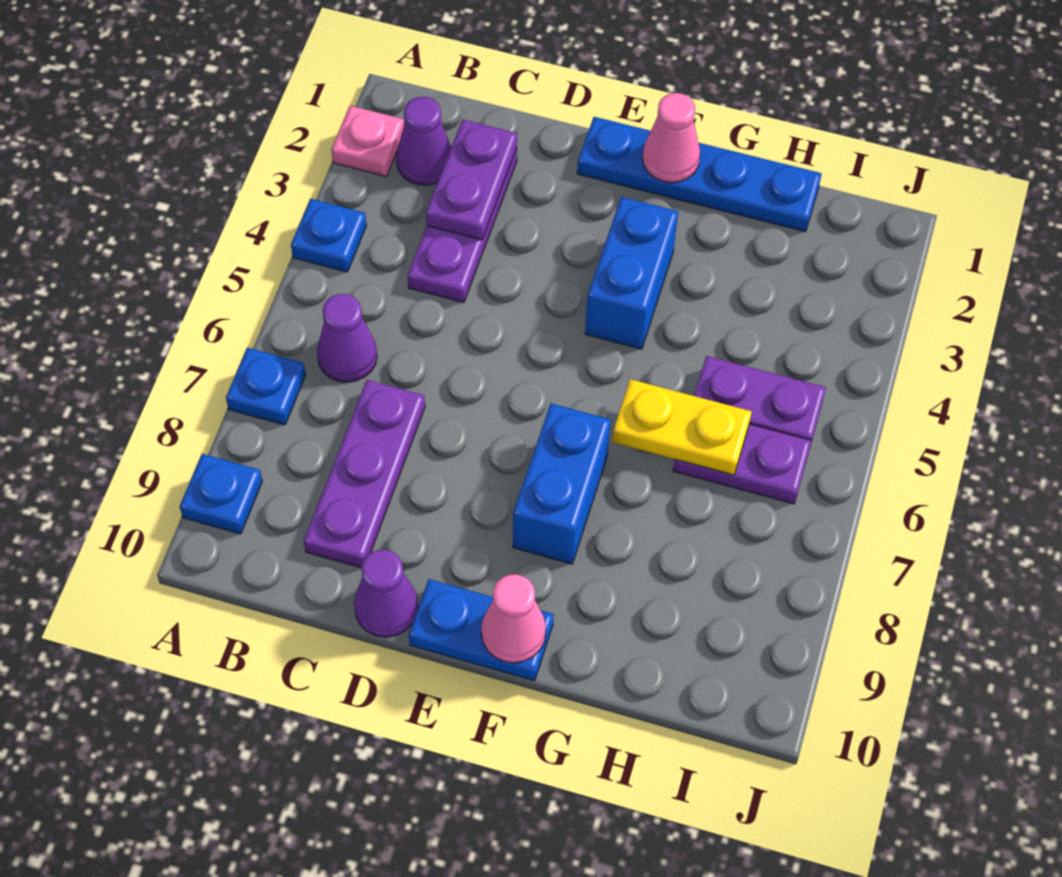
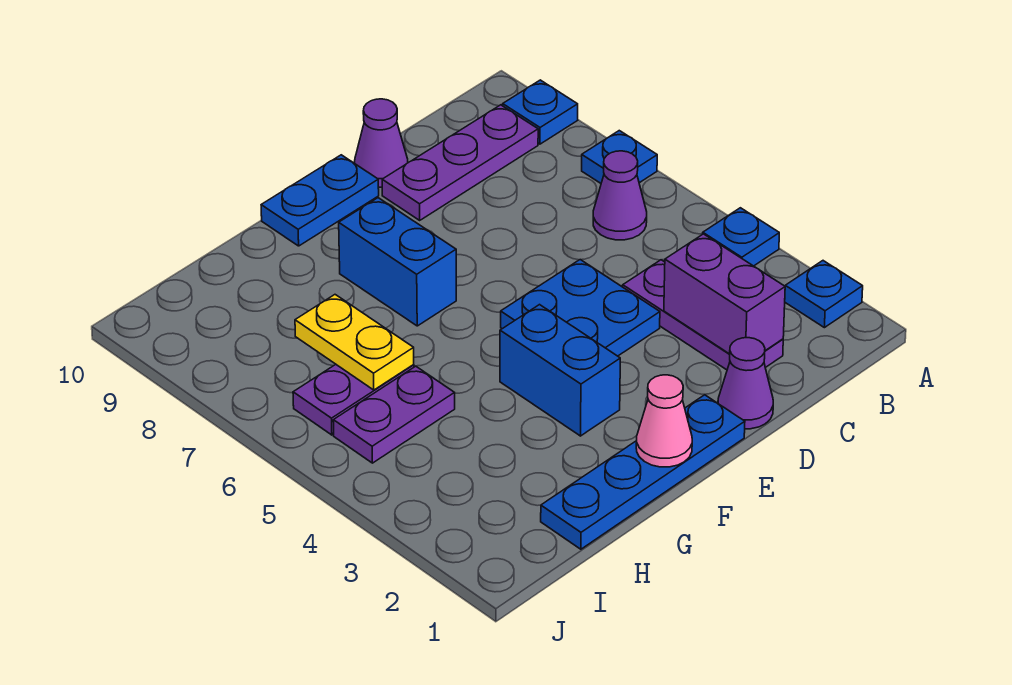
pink plate A2 level 1 -> blue plate A2 level 1
purple cone B2 level 1 -> purple cone D1 level 1
purple plate C2:C3 level 2 -> purple brick C2:C3 level 2
purple plate C7:C9 level 1 -> purple plate B9:D9 level 1
none -> blue plate D4:E5 level 1
pink cone F10 level 2 -> none
yellow plate G6:H6 level 2 -> yellow plate H6:H7 level 2

